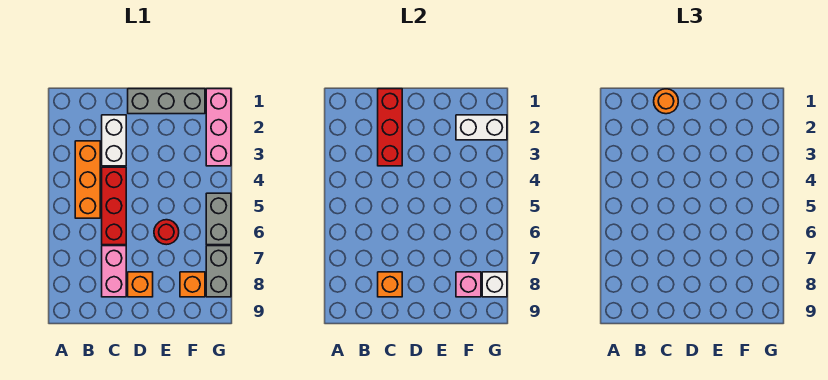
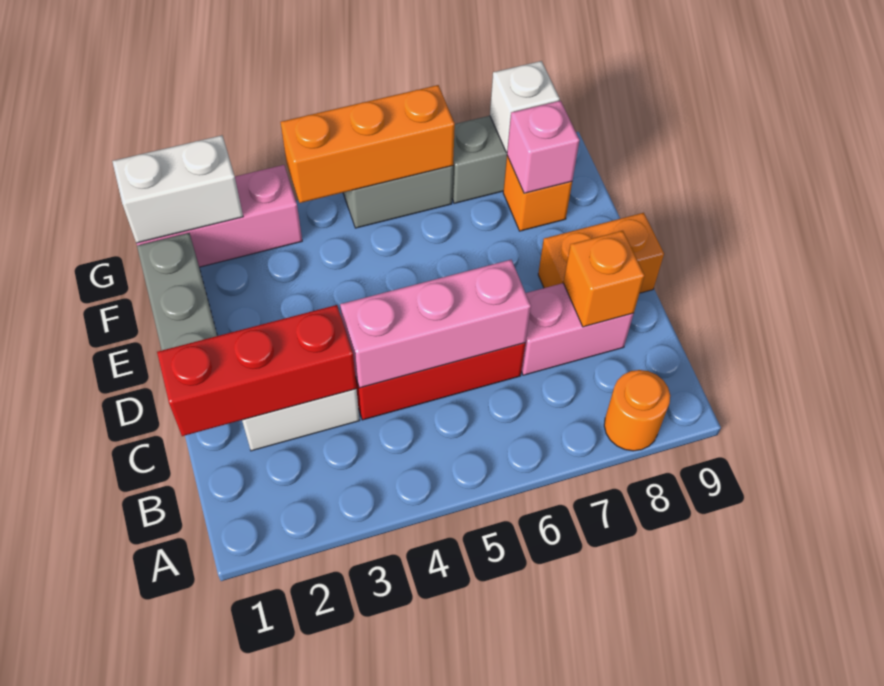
orange brick B3:B5 level 1 -> orange brick G4:G6 level 2
orange round brick C1 level 3 -> orange round brick A8 level 1
none -> pink brick C4:C6 level 2
orange brick D8 level 1 -> orange brick D8:D9 level 1
red round brick E6 level 1 -> none
white brick F2:G2 level 2 -> white brick G1:G2 level 2

